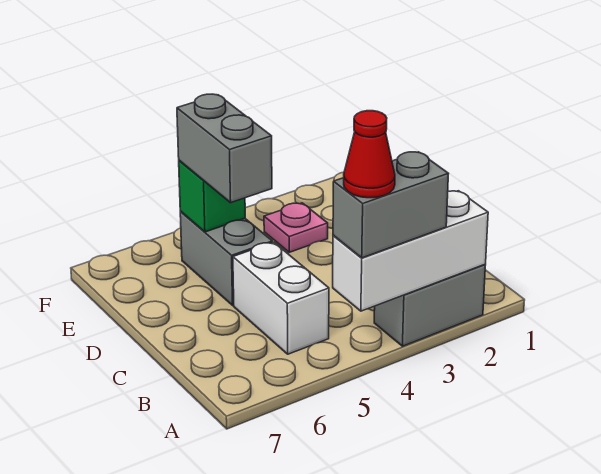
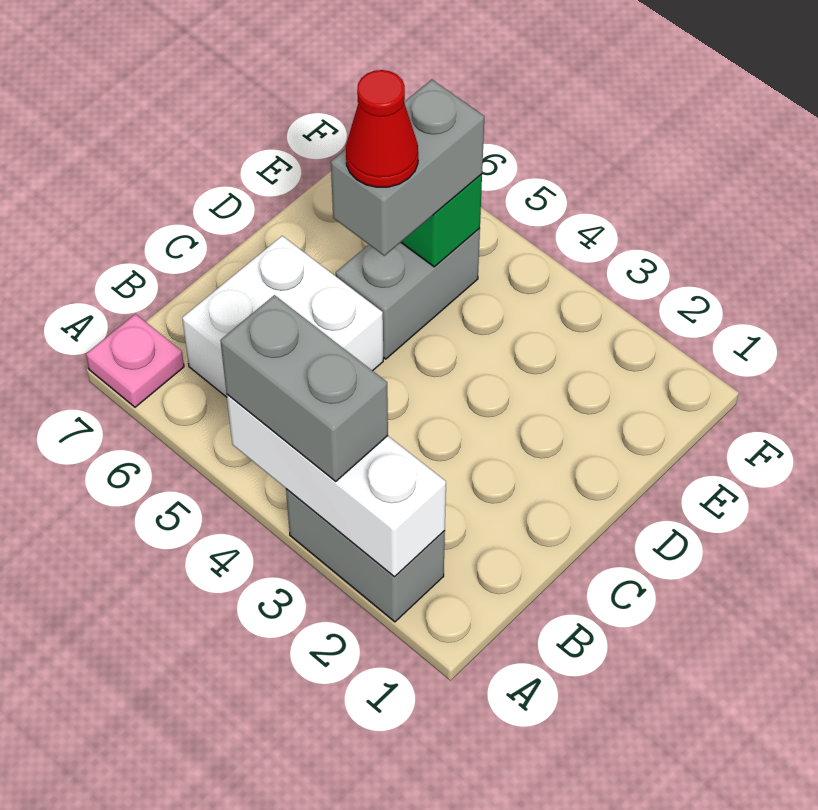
red cone A4 level 4 -> red cone D5 level 4
white brick B5:C5 level 1 -> white brick B5:C6 level 1
pink plate E3 level 1 -> pink plate A7 level 1

